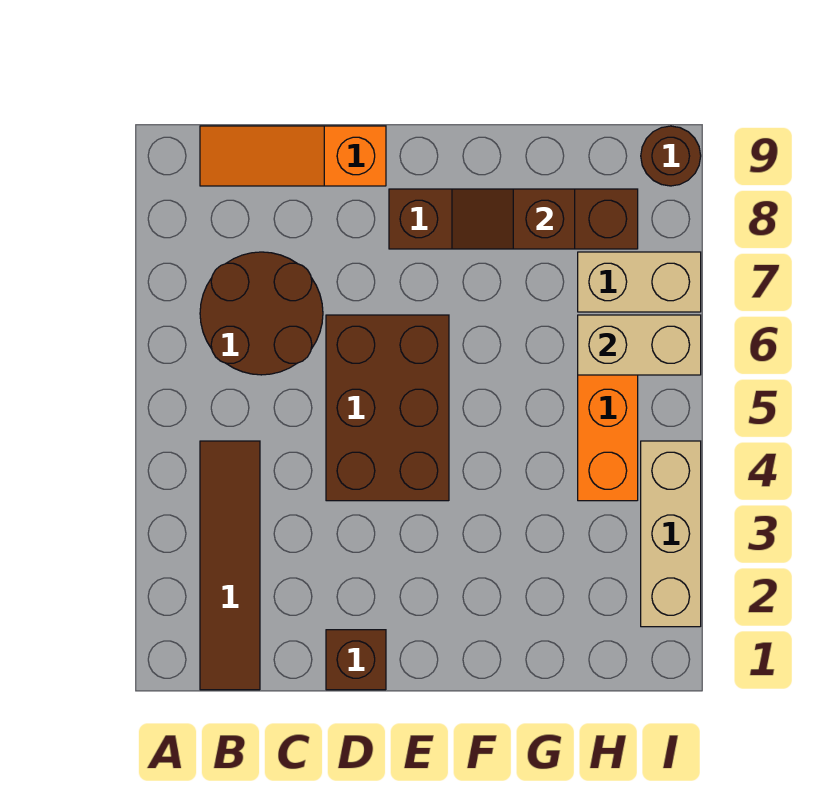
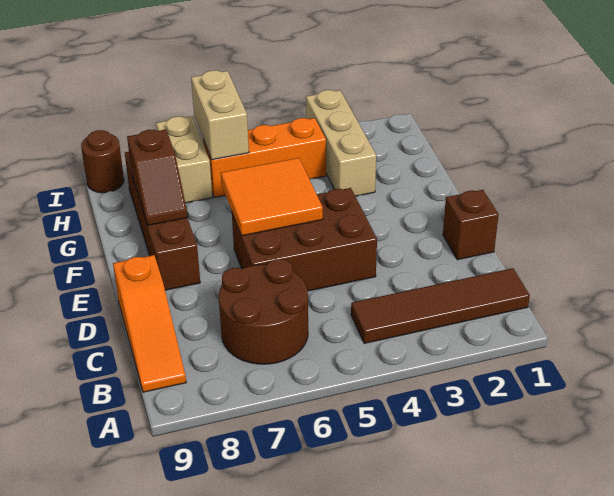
none -> orange tile E5:F6 level 2
tan brick I2:I4 level 1 -> tan brick G3:I3 level 1

